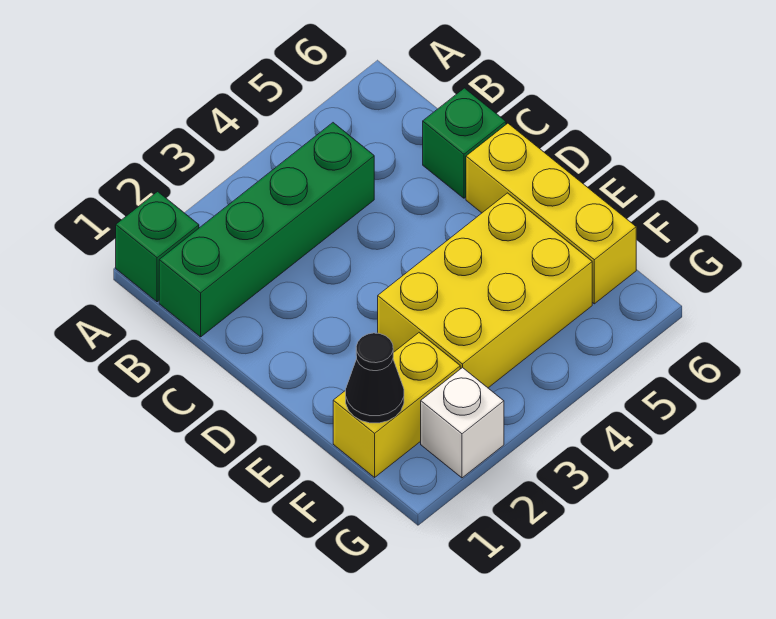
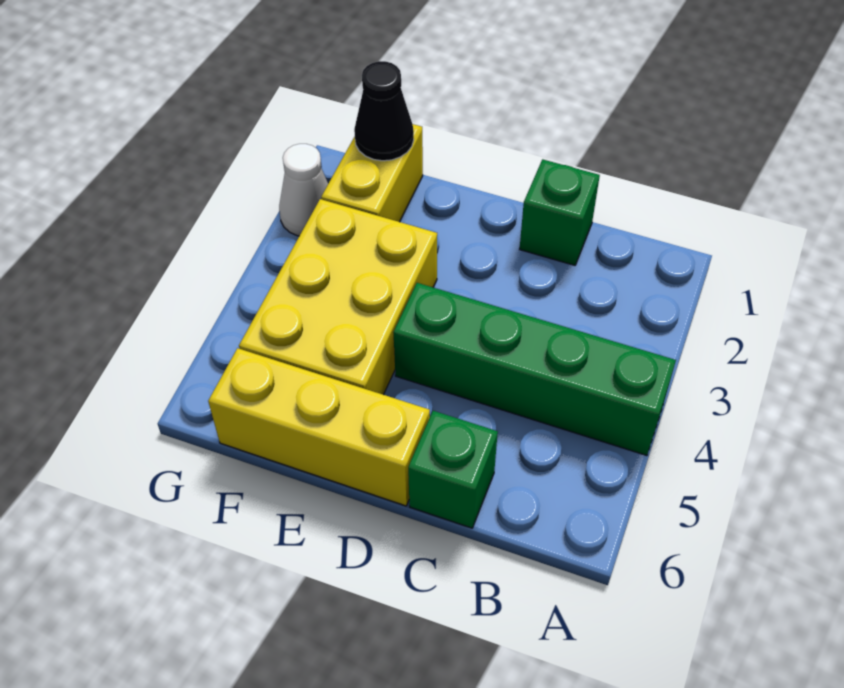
green brick A1 level 1 -> green brick C1 level 1
green brick B1:B4 level 1 -> green brick A4:D4 level 1
white brick G2 level 1 -> white cone G2 level 1

